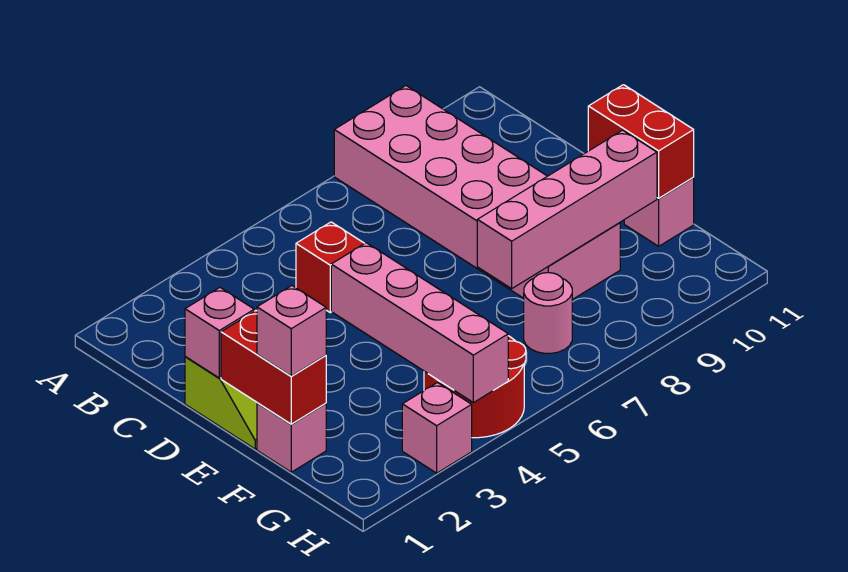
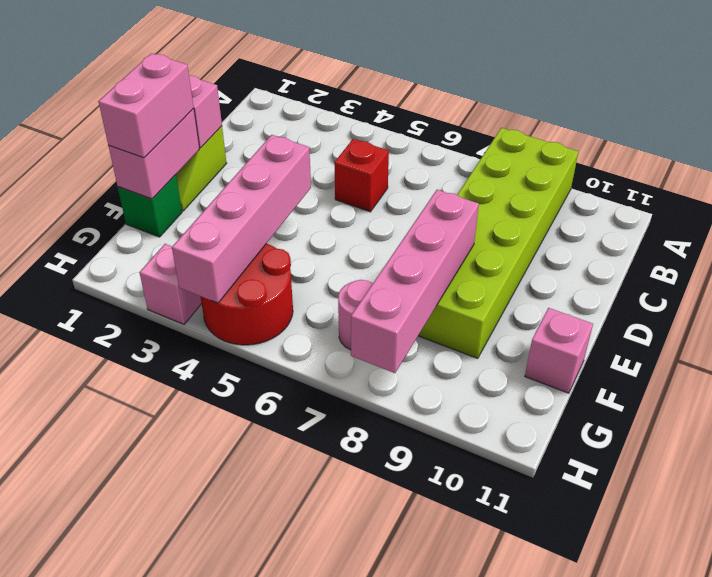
pink brick A8:F9 level 1 -> lime brick A8:F9 level 1
red brick E1:F1 level 2 -> pink brick E1:F1 level 2
red brick E11:F11 level 2 -> none
pink brick F1 level 1 -> green brick F1 level 1
pink brick F1 level 3 -> pink brick E1:F1 level 3
pink brick F7:F10 level 2 -> pink brick E8:H8 level 2

